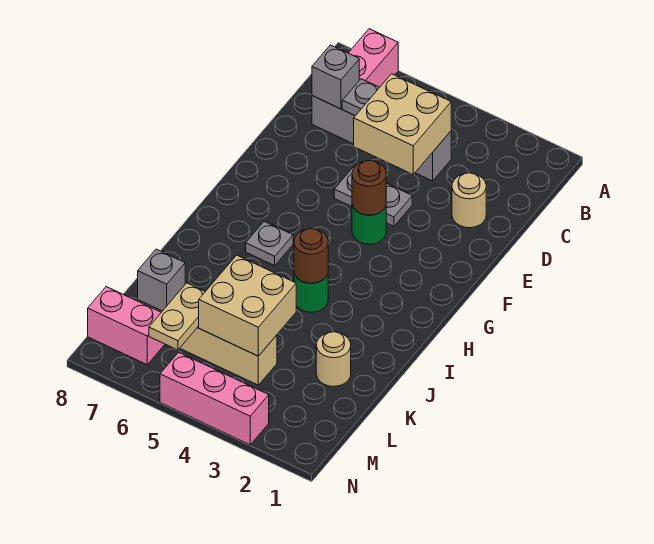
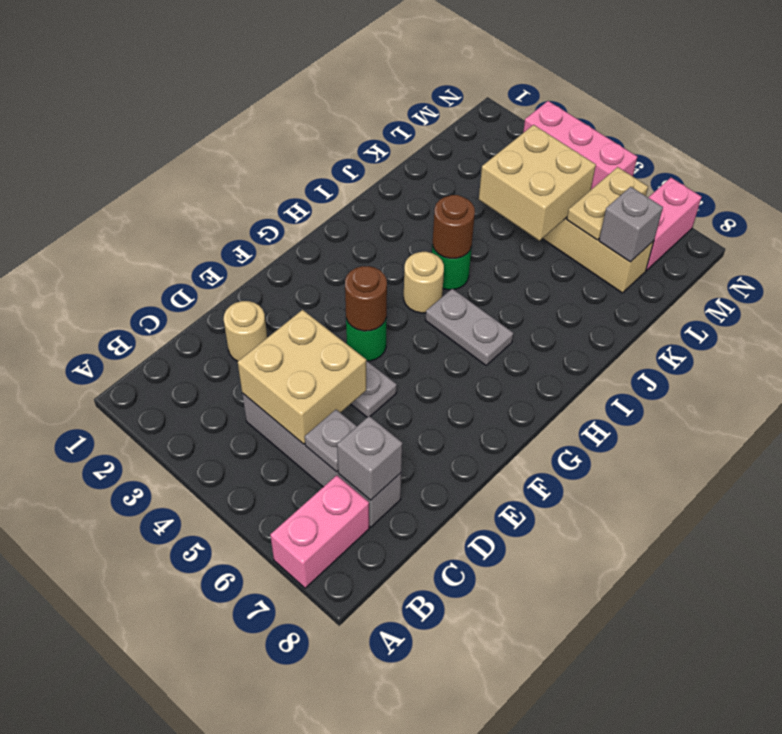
grey plate H6 level 1 -> grey plate H5:H6 level 1
tan round brick K2 level 1 -> tan round brick H4 level 1
pink brick M7:M8 level 1 -> pink brick M7:N7 level 1

